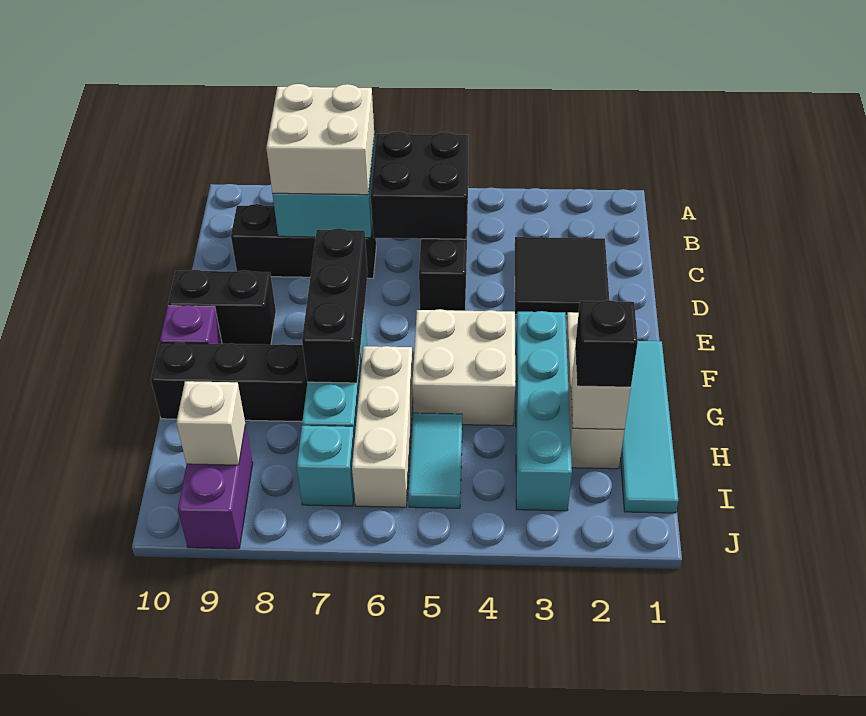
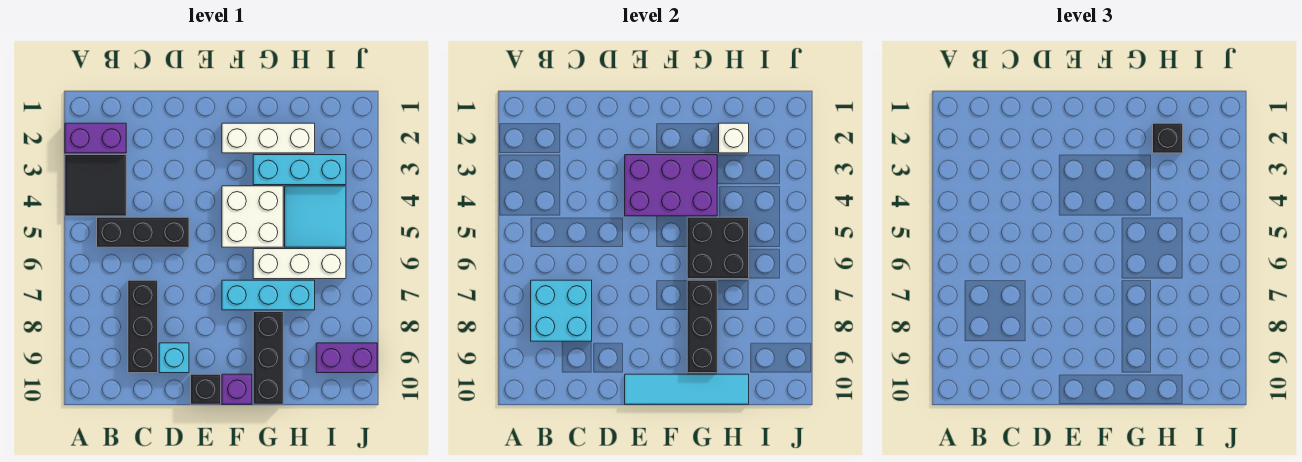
none -> purple brick A2:B2 level 1
black brick B5:C6 level 2 -> black brick G5:H6 level 2
white brick B7:C8 level 3 -> none
black tile C2:D3 level 1 -> black tile A3:B4 level 1
none -> purple brick E3:G4 level 2
black brick E7:G7 level 2 -> black brick G7:G9 level 2
black brick E9:E10 level 1 -> black brick E10 level 1
cyan tile F1:I1 level 1 -> cyan tile E10:H10 level 2
cyan brick F3:I3 level 1 -> cyan brick G3:I3 level 1
cyan tile H5:I5 level 1 -> cyan tile H4:I5 level 1
cyan brick I7 level 1 -> cyan brick D9 level 1
white brick I9 level 2 -> none

